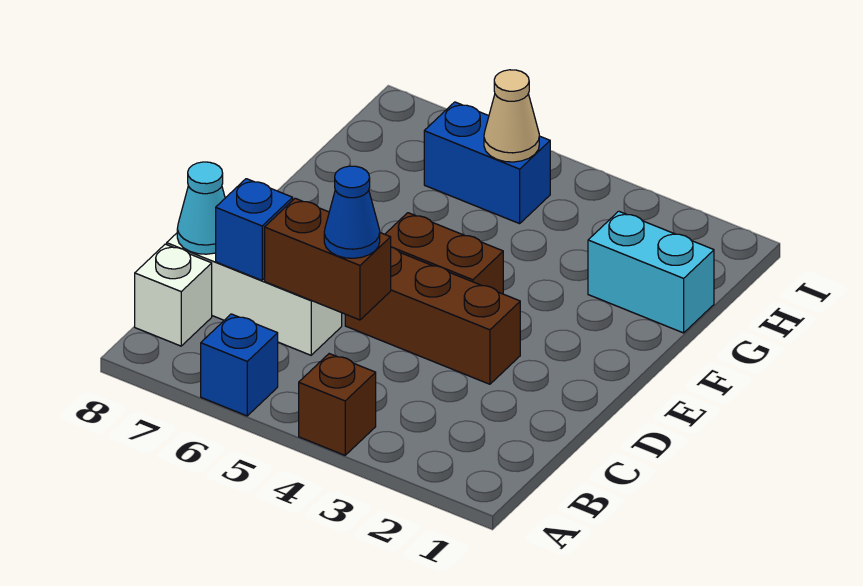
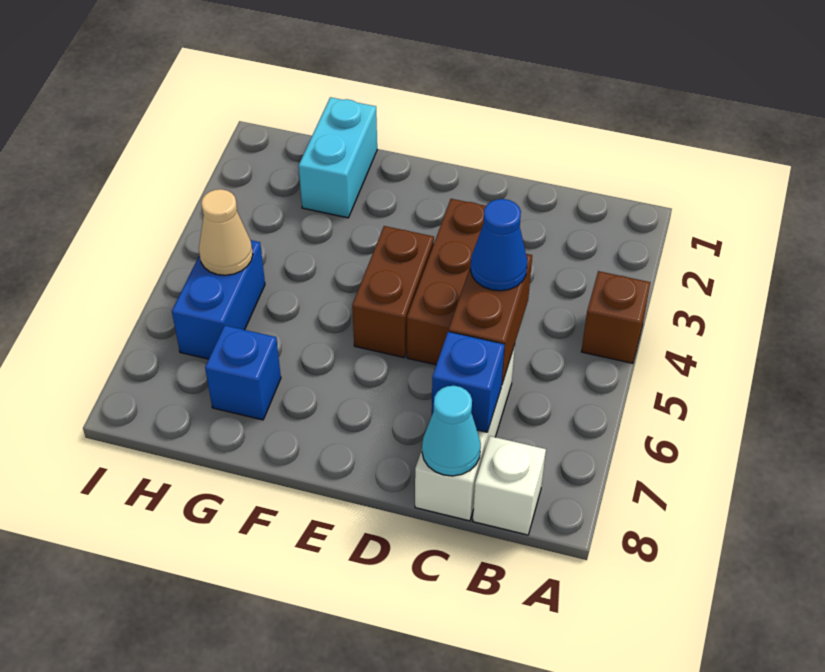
blue brick A6 level 1 -> blue brick G7 level 1

